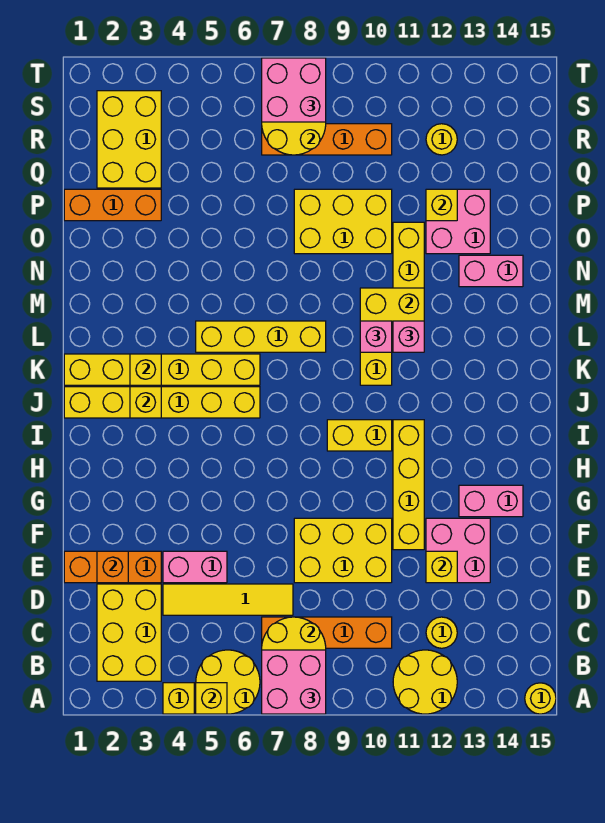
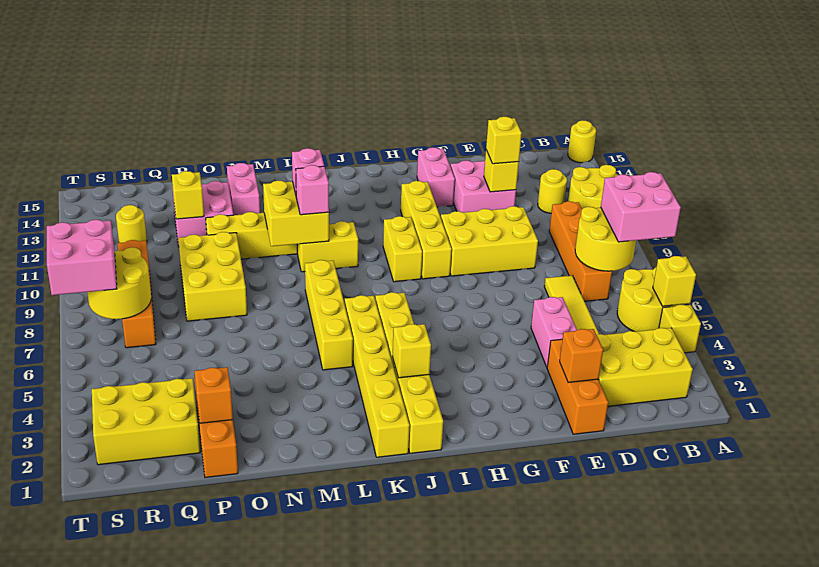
yellow brick E8:F10 level 1 -> yellow brick E9:G10 level 1
yellow brick F11:I11 level 1 -> yellow brick H9:H12 level 1
yellow brick K3 level 2 -> yellow brick E12 level 3
none -> orange brick P2 level 2

